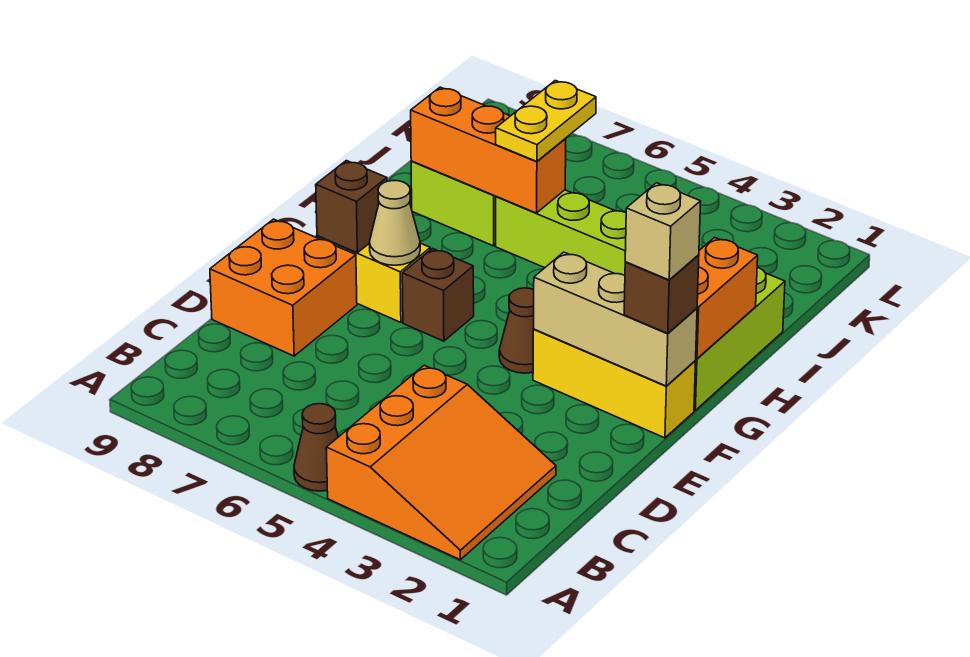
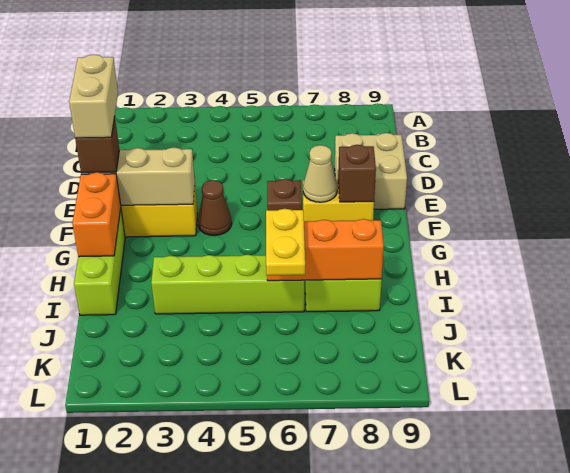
orange slope A2:C4 level 1 top 4 -> none
brown cone A5 level 1 -> none
orange brick D8:E9 level 1 -> tan brick D8:E9 level 1
tan brick F1 level 4 -> tan brick E1:F1 level 4

